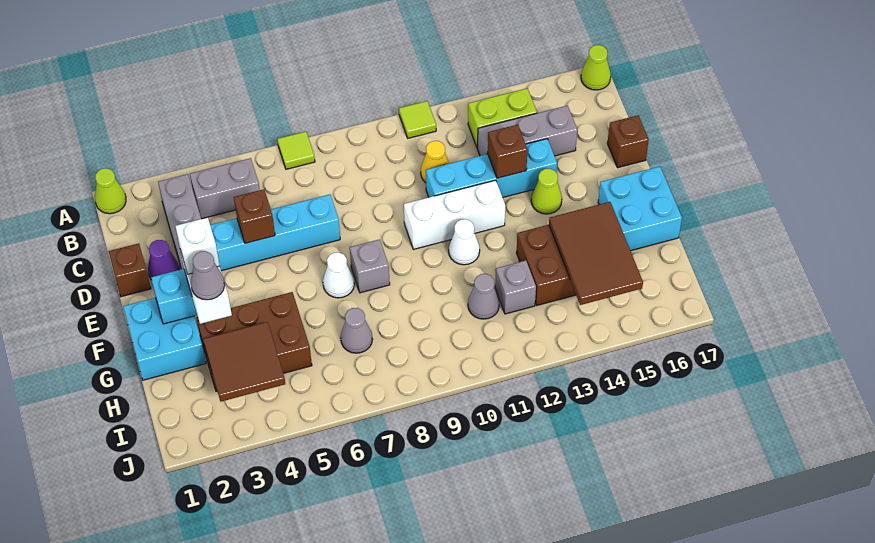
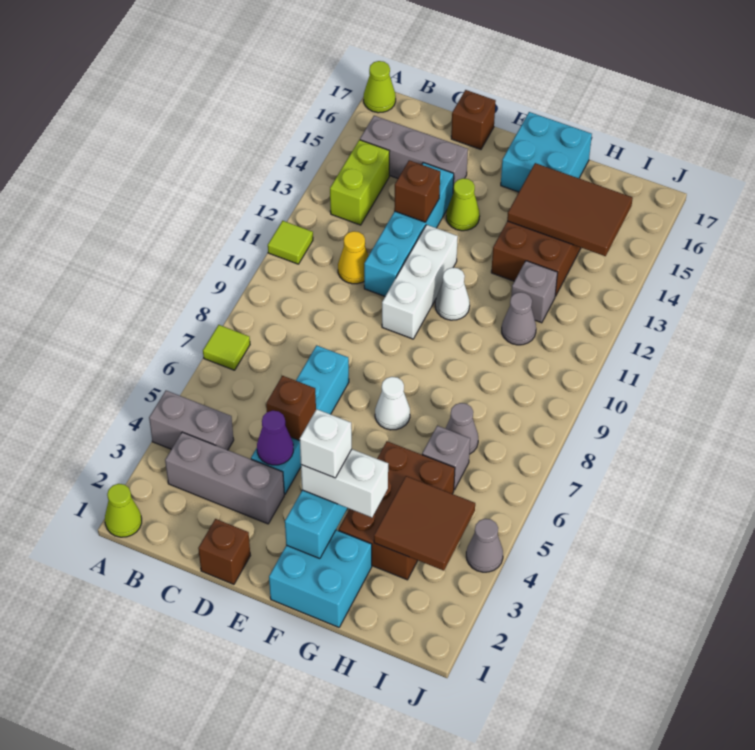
grey brick B4:B5 level 1 -> grey brick A4:B4 level 1
grey brick C13:C15 level 1 -> grey brick B15:D15 level 1
purple cone D2 level 1 -> purple cone D4 level 2
grey brick F8 level 1 -> grey brick H6 level 1
grey cone G3 level 4 -> grey cone J4 level 1

